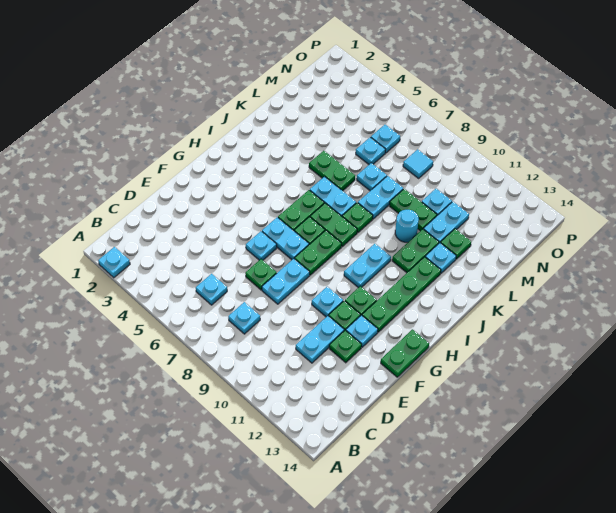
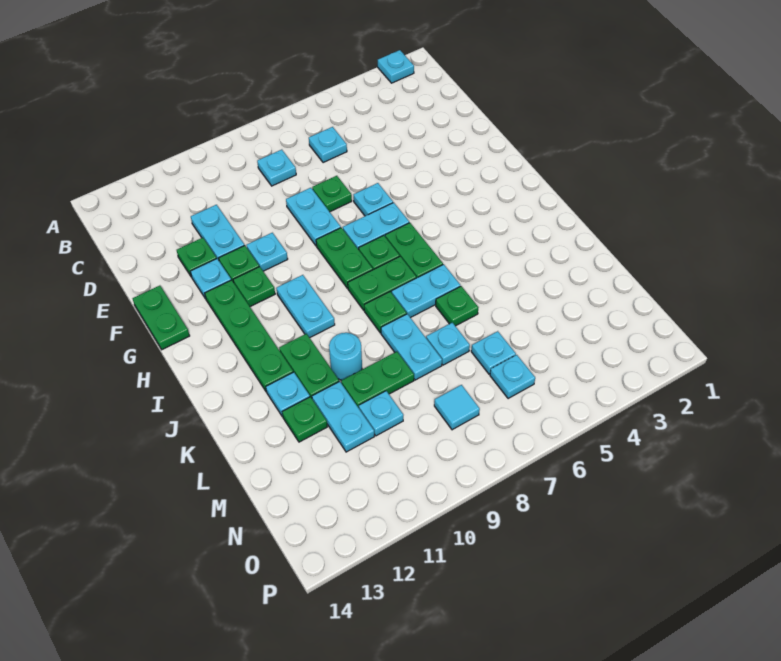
green plate K5:K6 level 1 -> green plate K6 level 1

